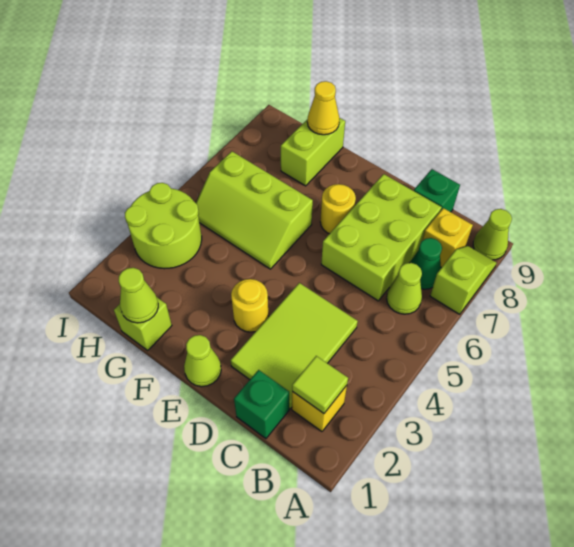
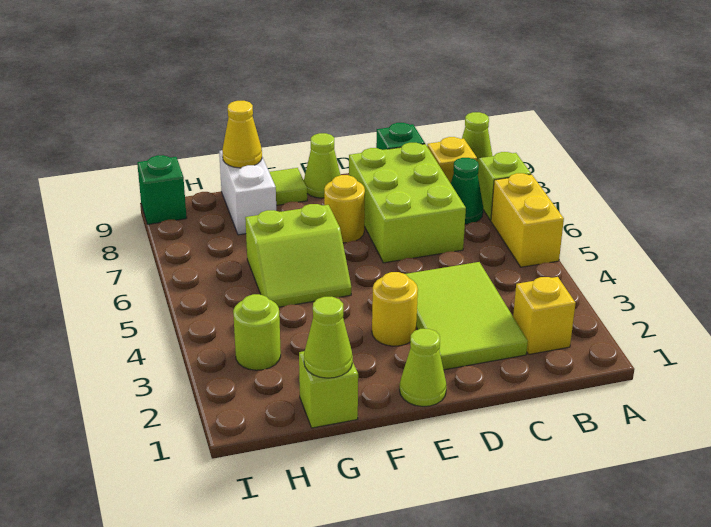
none -> yellow brick A5:A6 level 1
lime tile B2 level 2 -> lime tile F9 level 1
lime cone B6 level 1 -> lime cone E9 level 1
green brick C1 level 1 -> green brick I9 level 1
lime slope F5:H6 level 1 top 6 -> lime slope F5:G6 level 1 top 6
lime brick G8:G9 level 1 -> white brick G8:G9 level 1
lime round brick H3:I4 level 1 -> lime round brick H3 level 1

